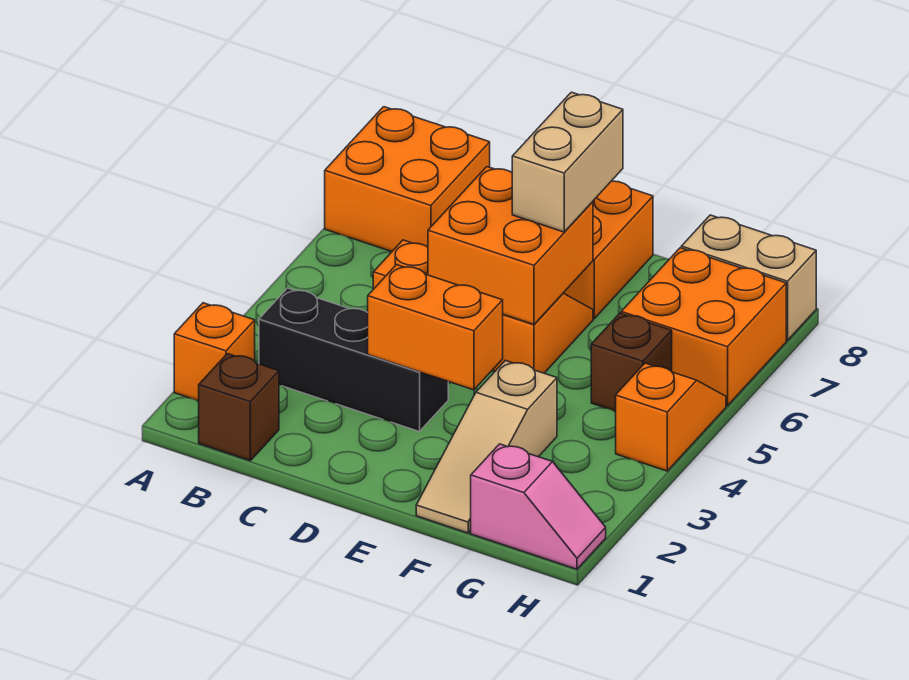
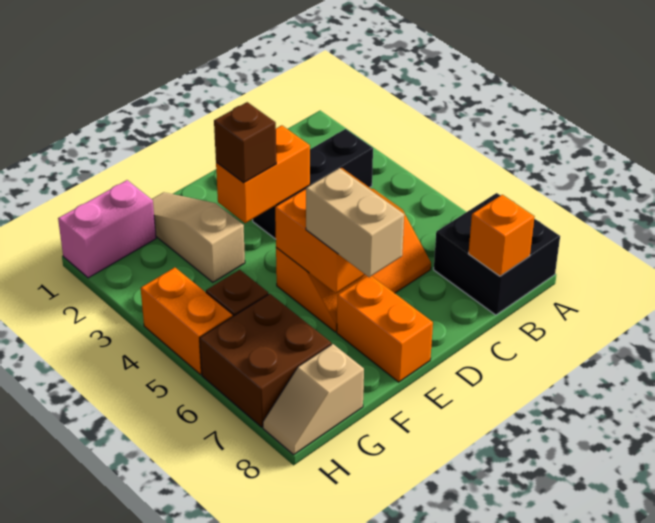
orange brick A2 level 1 -> orange brick B8 level 2
orange brick A7:B8 level 1 -> black brick A7:B8 level 1
brown brick B1 level 1 -> brown brick E3 level 3
pink slope G1:H1 level 1 top G -> pink brick G1:H1 level 1
orange brick G6:H7 level 1 -> brown brick G6:H7 level 1
tan brick G8:H8 level 1 -> tan slope G8:H8 level 1 top G
orange slope H4:H5 level 1 top 4 -> orange brick H4:H5 level 1

